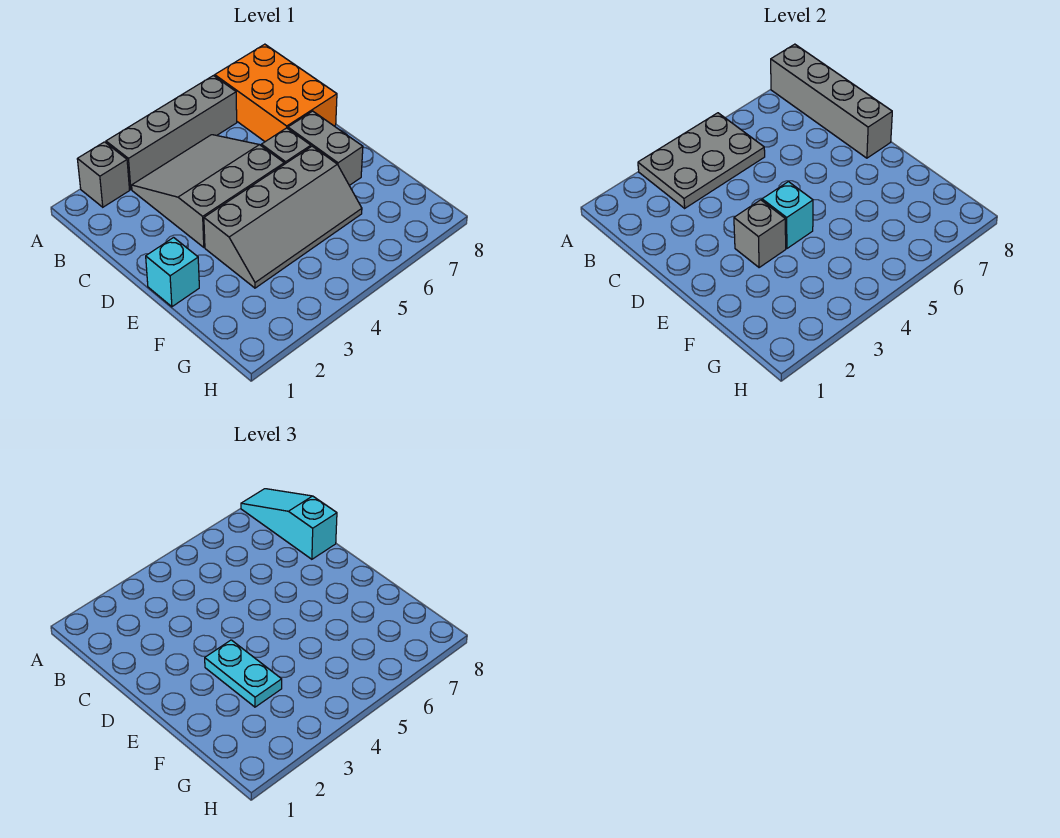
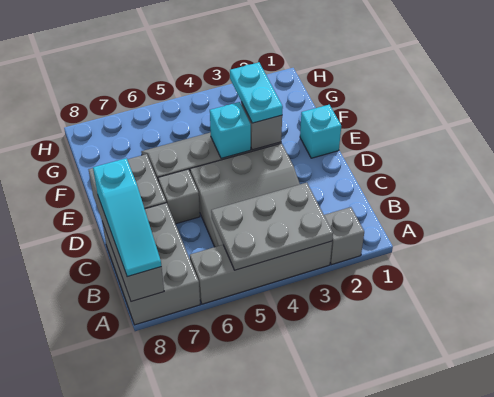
orange brick A7:C8 level 1 -> grey brick A7:C8 level 1

